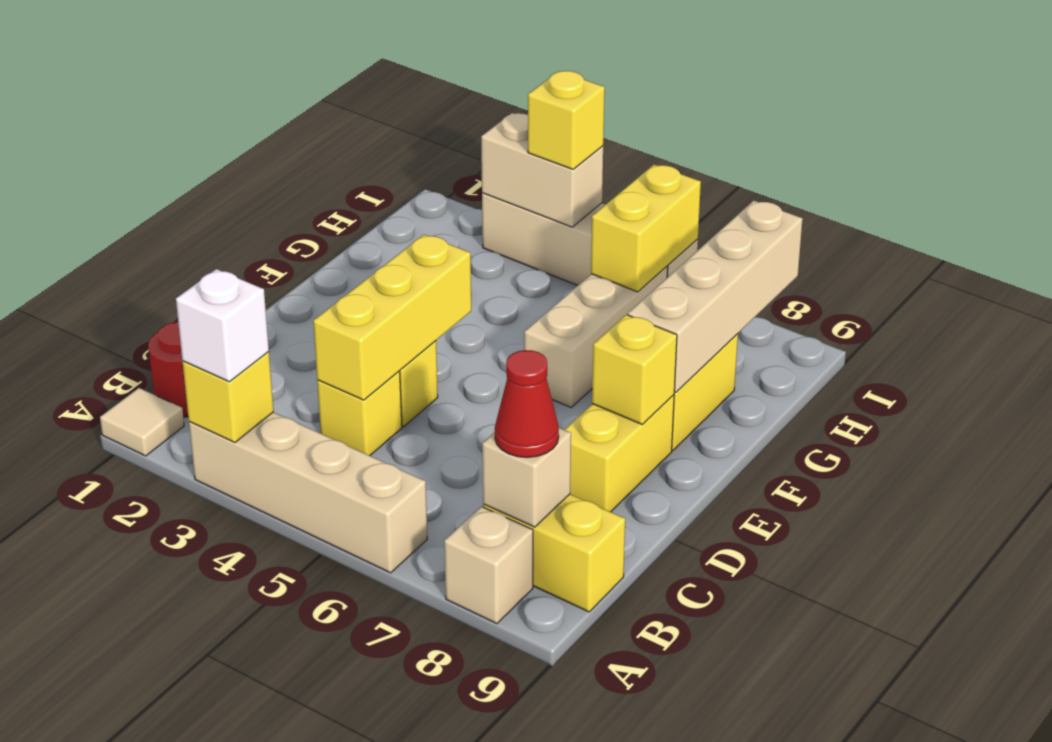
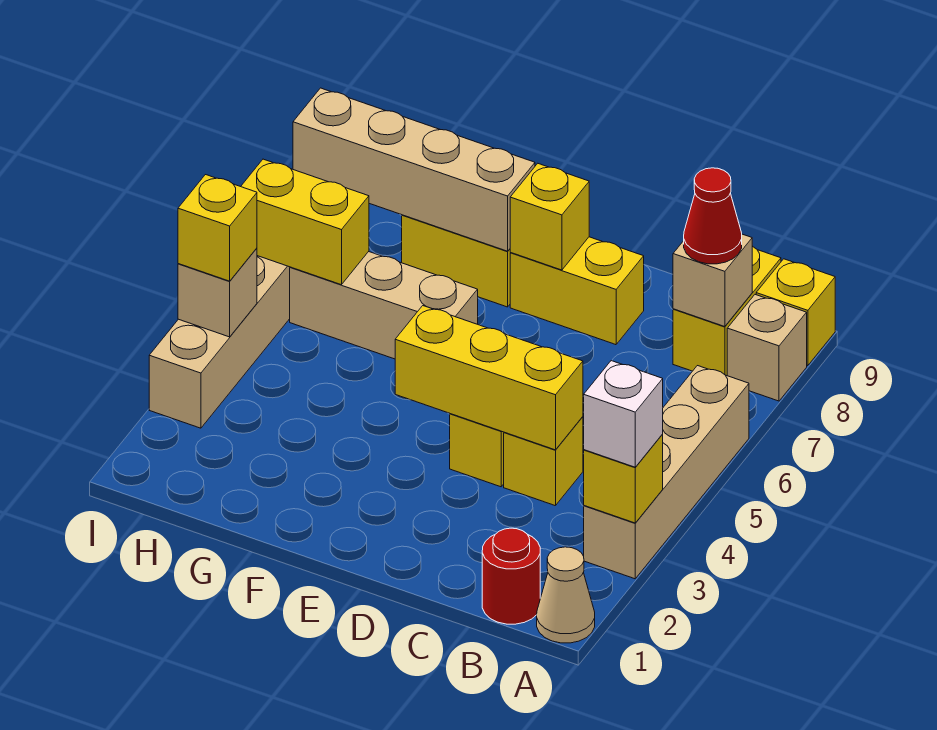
tan tile A1 level 1 -> tan cone A1 level 1
none -> yellow brick A9 level 1
tan brick I3:I4 level 2 -> tan brick I4 level 2

